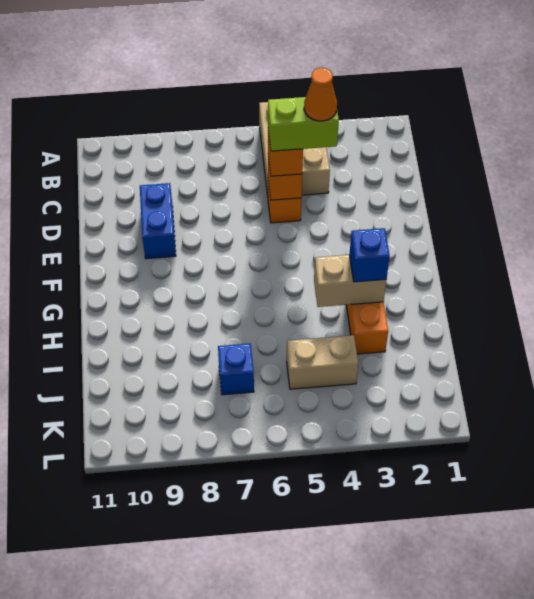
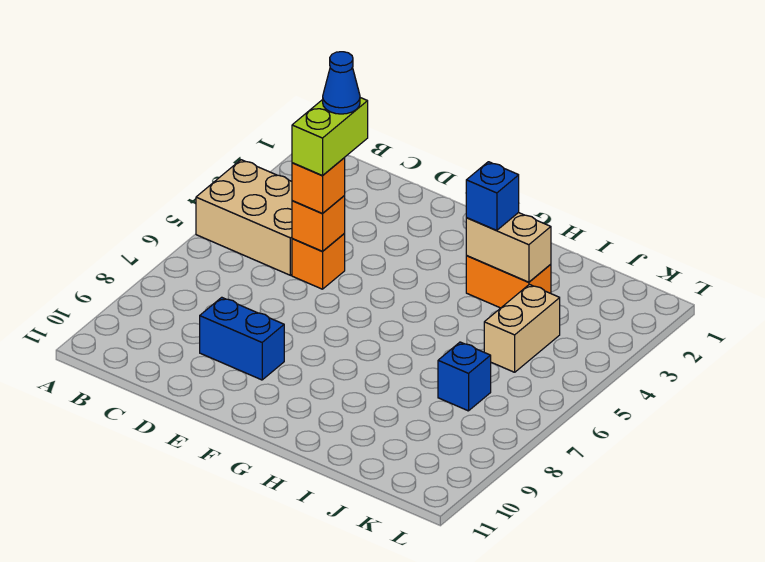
orange cone D4 level 5 -> blue cone D4 level 5
tan brick H3:H4 level 2 -> tan brick H3:I3 level 2

